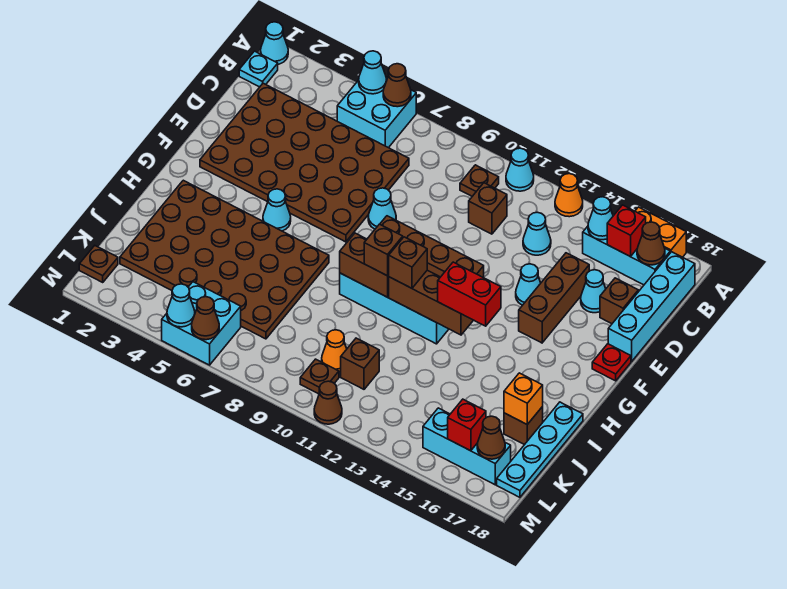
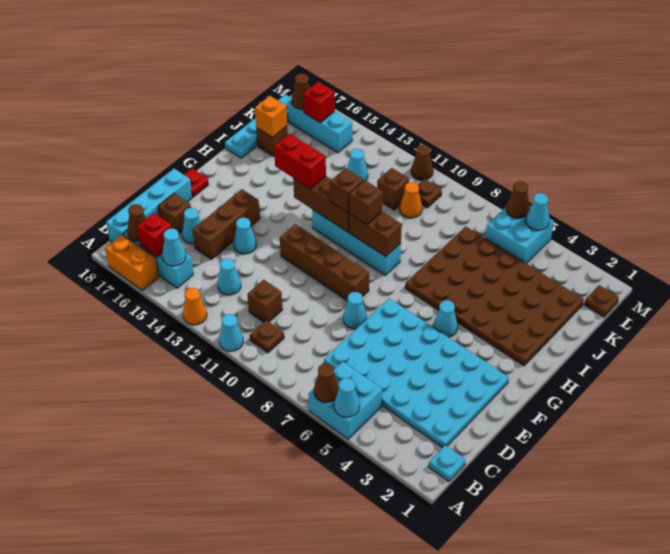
cyan cone A1 level 1 -> cyan cone K13 level 1
brown plate C2:F7 level 1 -> cyan plate C2:F7 level 1

